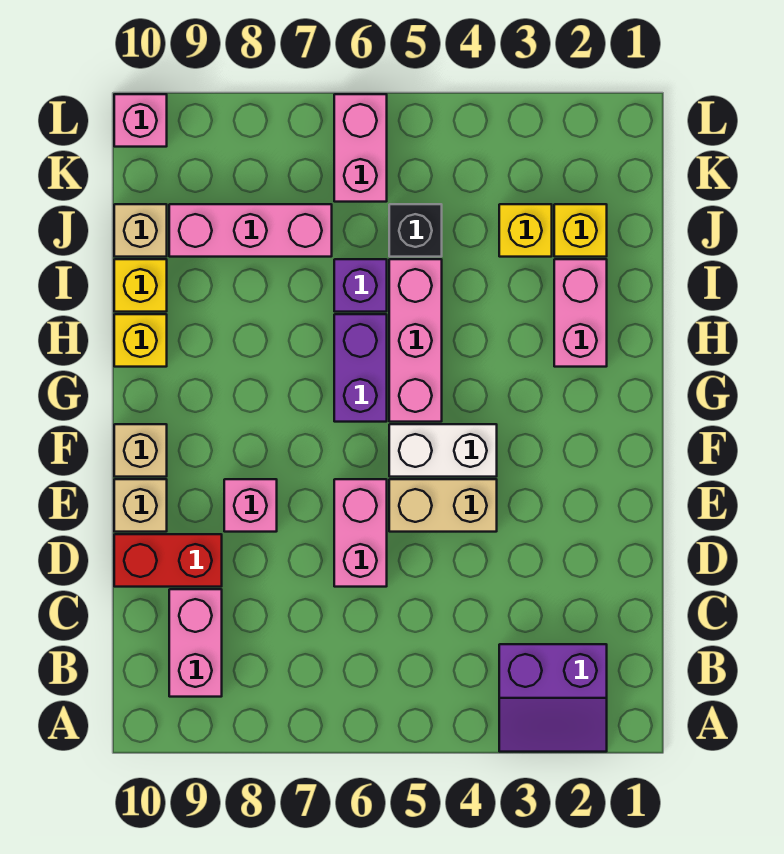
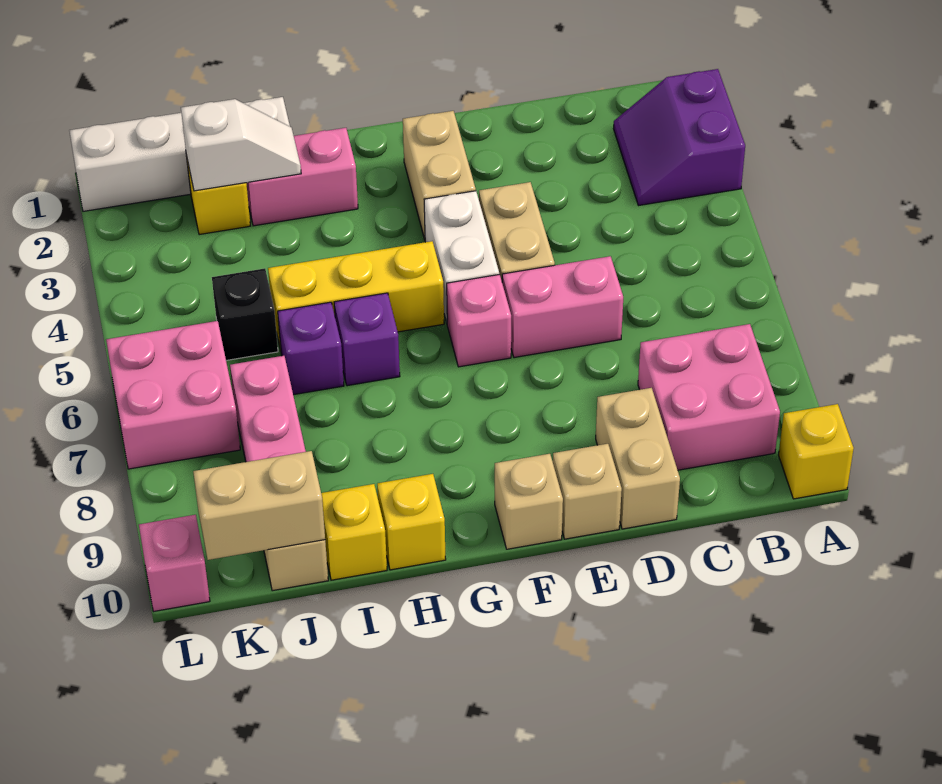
purple slope A2:B3 level 1 top B -> purple slope A2:B3 level 1 top A
pink brick B9:C9 level 1 -> pink brick B8:C9 level 1
red brick D9:D10 level 1 -> tan brick D9:D10 level 1
pink brick E8 level 1 -> pink brick F6 level 1
none -> tan brick F2:F3 level 1
pink brick G5:I5 level 1 -> yellow brick G5:I5 level 1
purple brick G6:H6 level 1 -> purple brick H6 level 1
none -> white brick I1:L1 level 1
none -> white slope I2:J2 level 2 top J
yellow brick J3 level 1 -> yellow brick A10 level 1
none -> tan brick J10:K10 level 2
pink brick K6:L6 level 1 -> pink brick K6:L7 level 1

